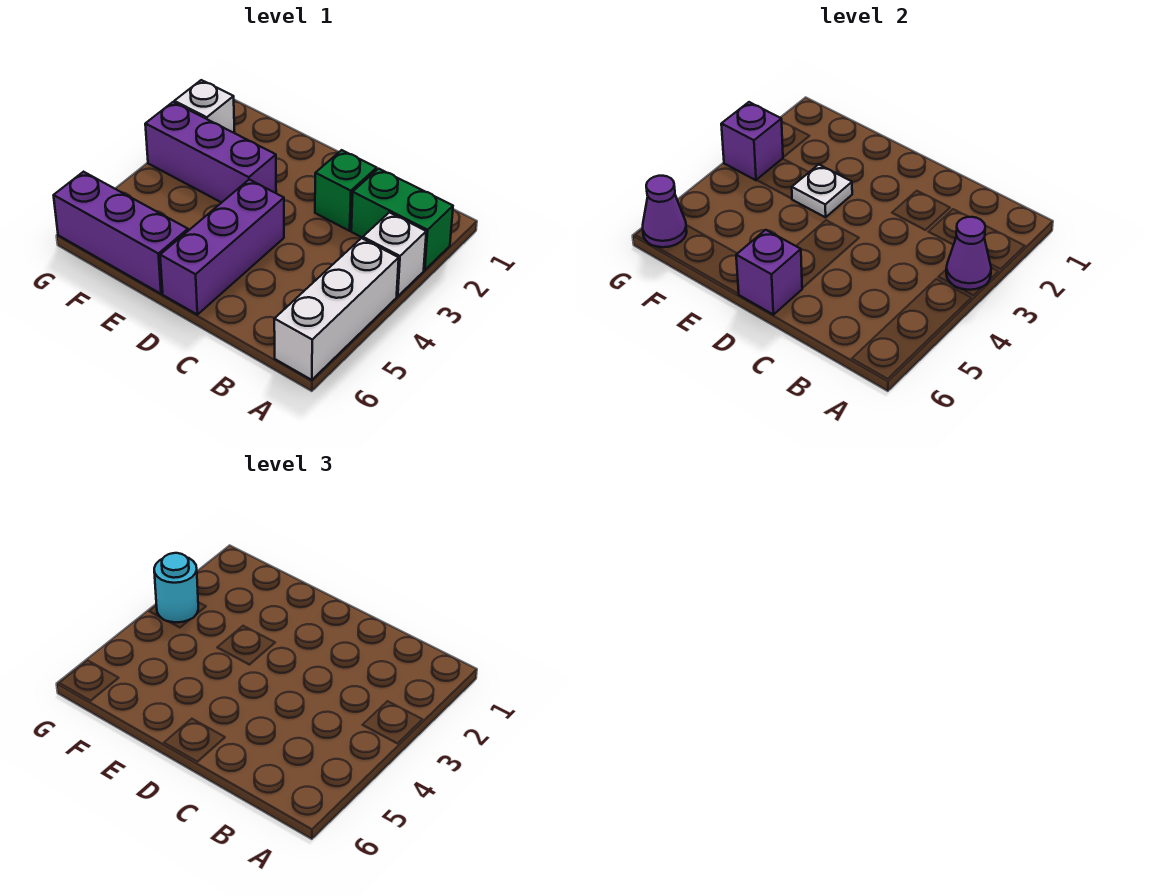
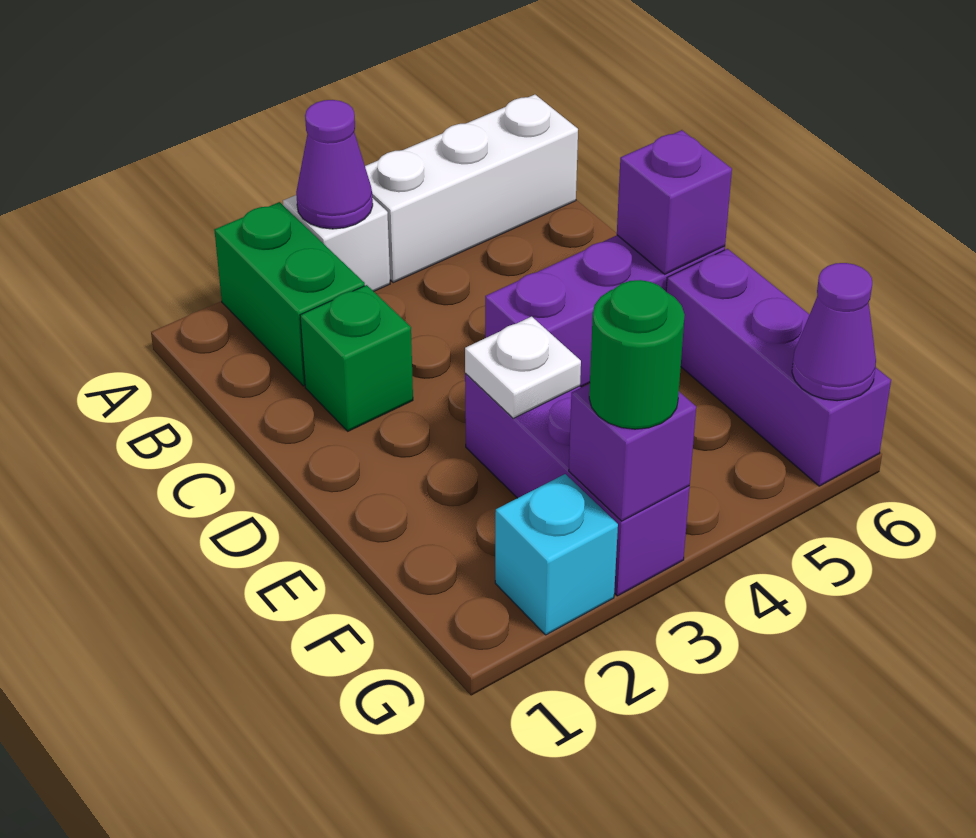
white brick G2 level 1 -> cyan brick G2 level 1
cyan round brick G3 level 3 -> green round brick G3 level 3

